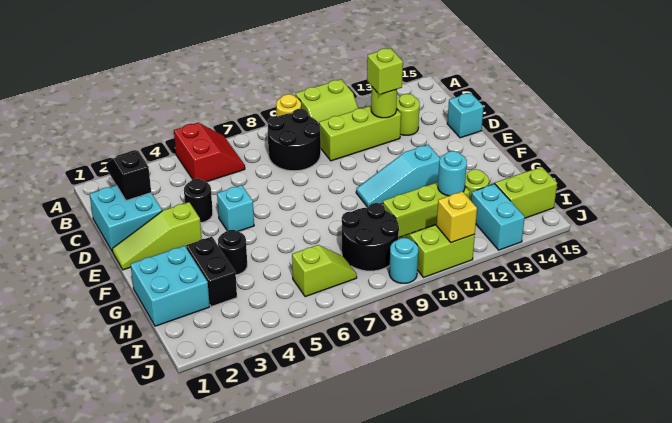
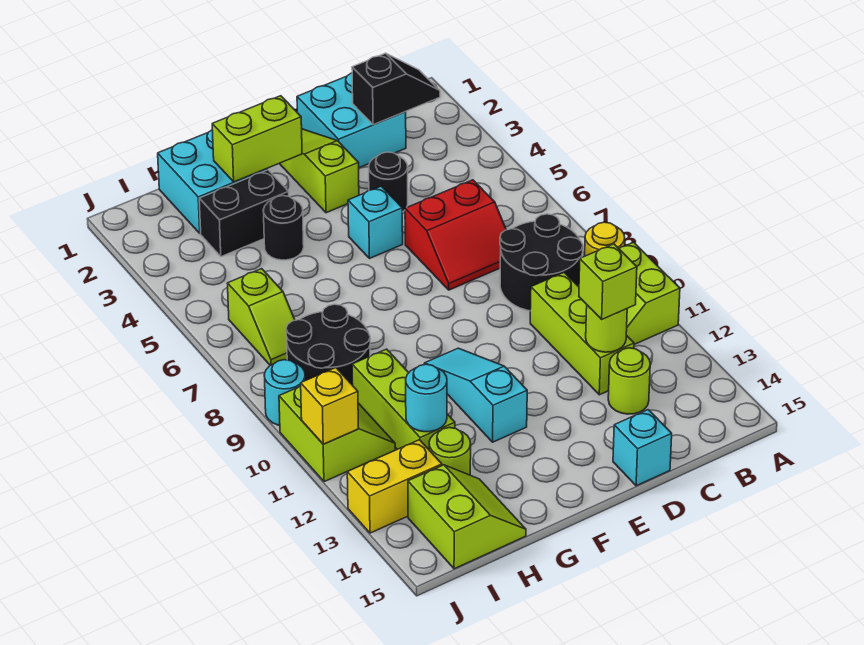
red slope A5:B6 level 1 top 5 -> red slope C6:D7 level 1 top 6
none -> lime brick F2:G2 level 2
cyan brick I13:J13 level 1 -> yellow brick I13:J13 level 1

